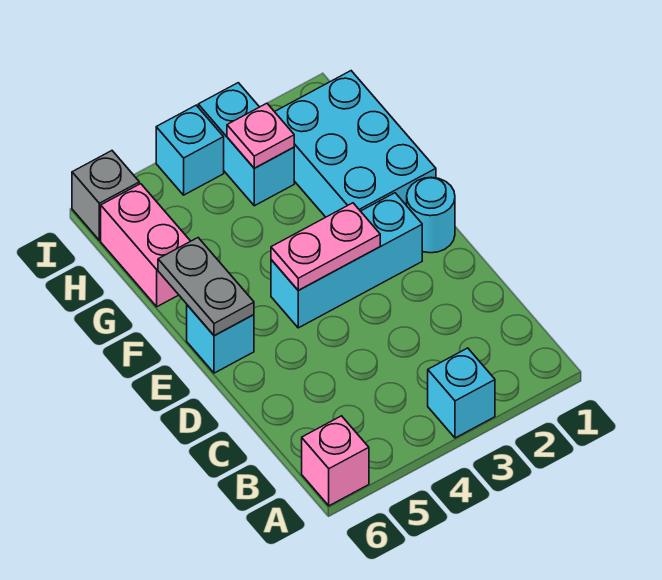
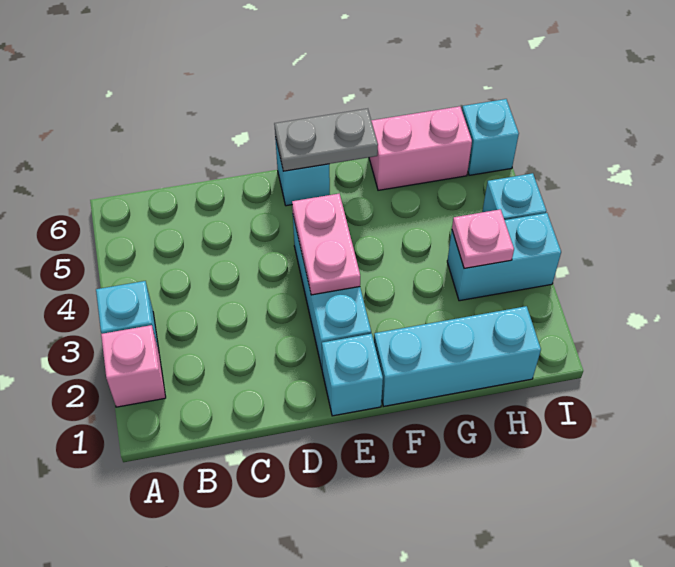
pink brick A6 level 1 -> pink brick A2 level 1
cyan round brick E1 level 1 -> cyan brick E1 level 1
cyan brick F1:H2 level 1 -> cyan brick F1:H1 level 1
grey brick I6 level 1 -> cyan brick I6 level 1

